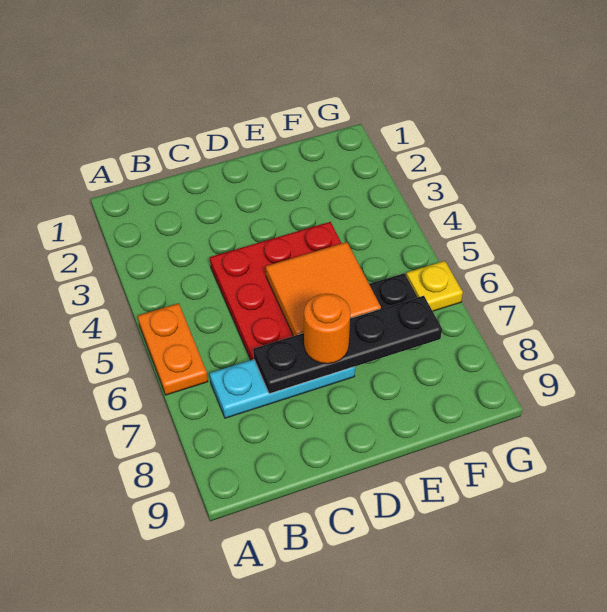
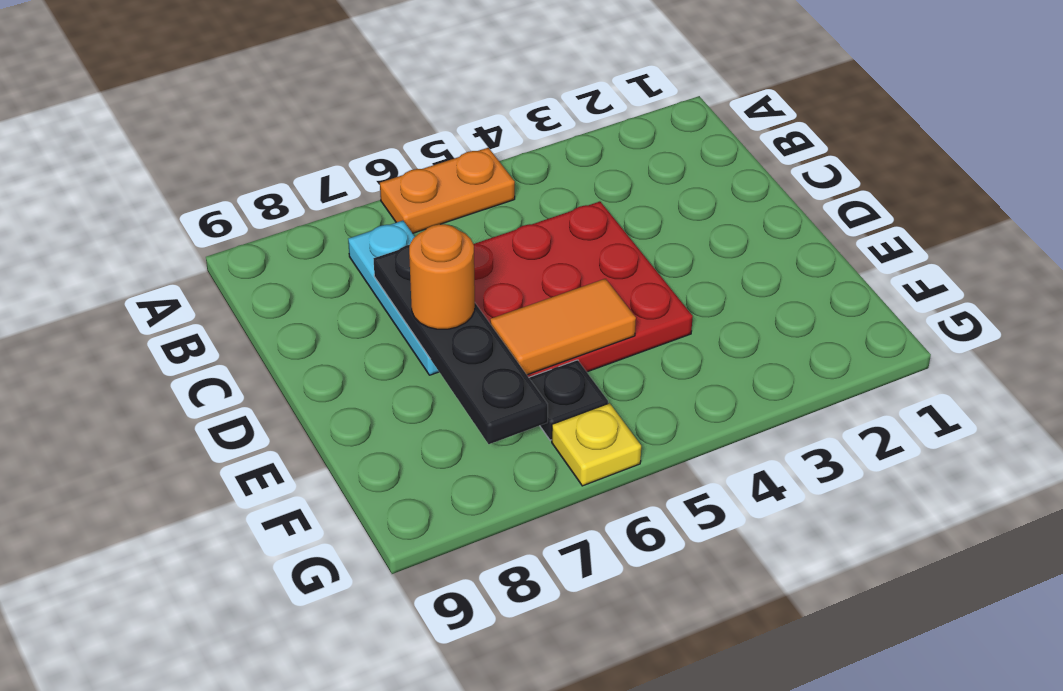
orange tile D5:E6 level 2 -> orange tile E5:E6 level 2

